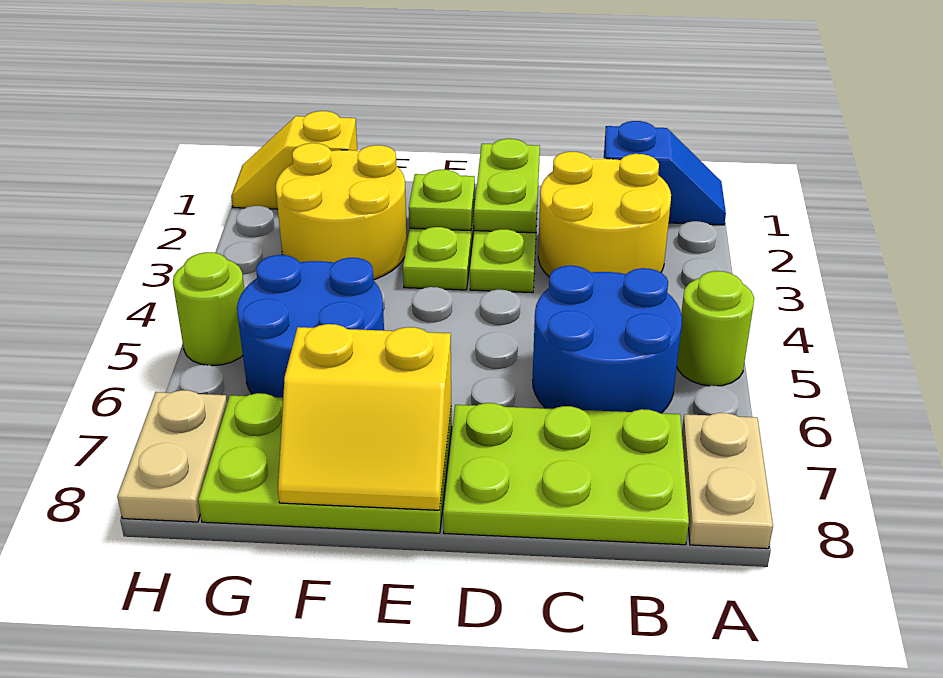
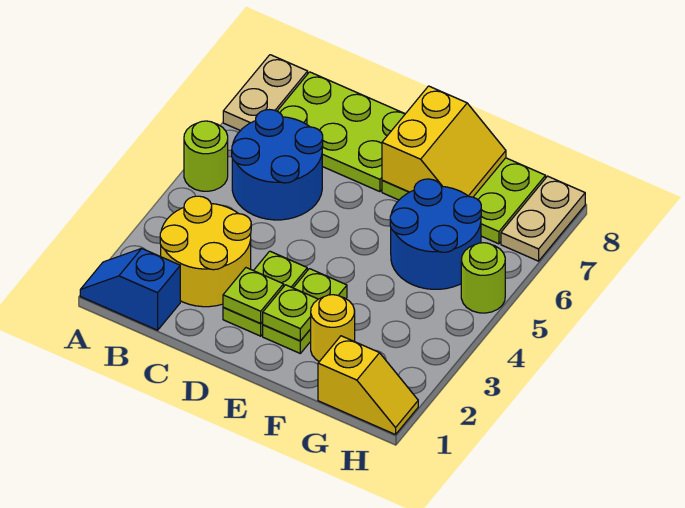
lime plate D1:D2 level 2 -> lime plate D2 level 2
yellow slope E7:F8 level 2 top 7 -> yellow slope E7:F8 level 2 top E
yellow round brick F2:G3 level 1 -> yellow round brick F2 level 1

